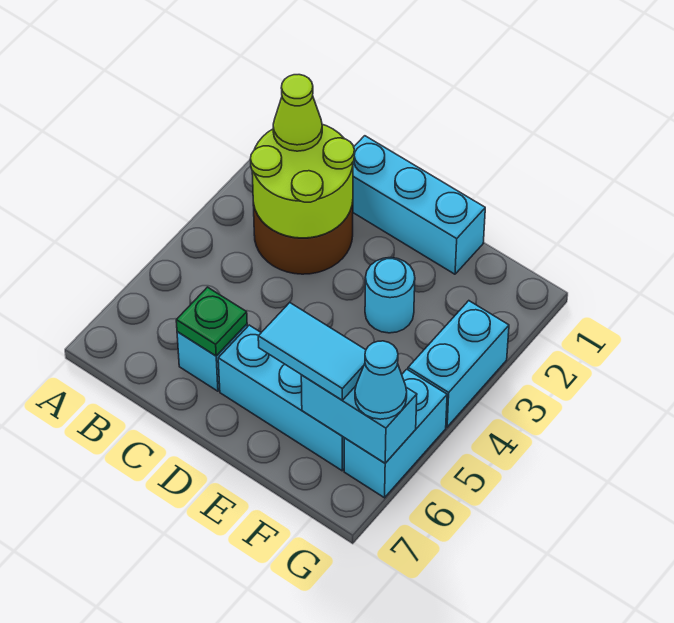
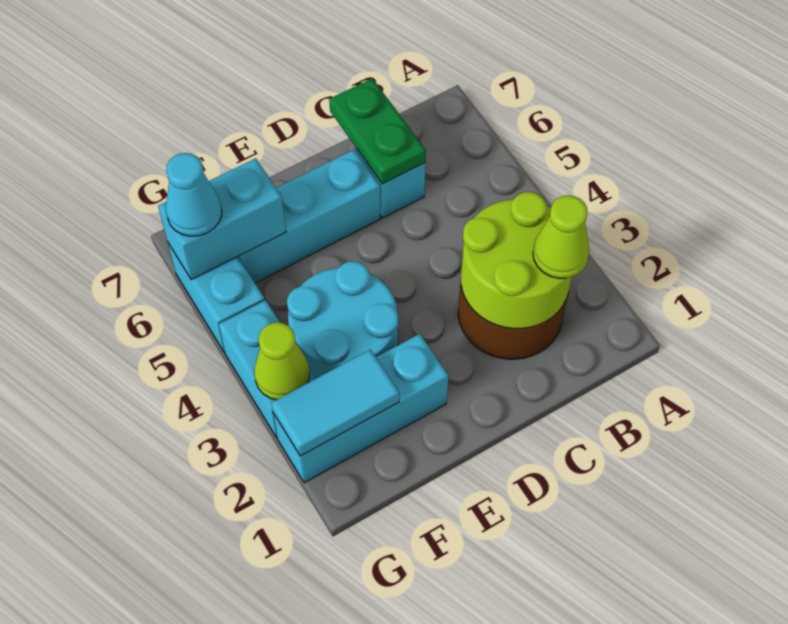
cyan brick C1:E1 level 1 -> cyan brick E2:G2 level 1
green plate C6 level 2 -> green plate C6:C7 level 2
cyan round brick E3 level 1 -> cyan round brick E3:F4 level 1
cyan tile E6:F6 level 3 -> cyan tile F2:G2 level 2
none -> lime cone G3 level 2

